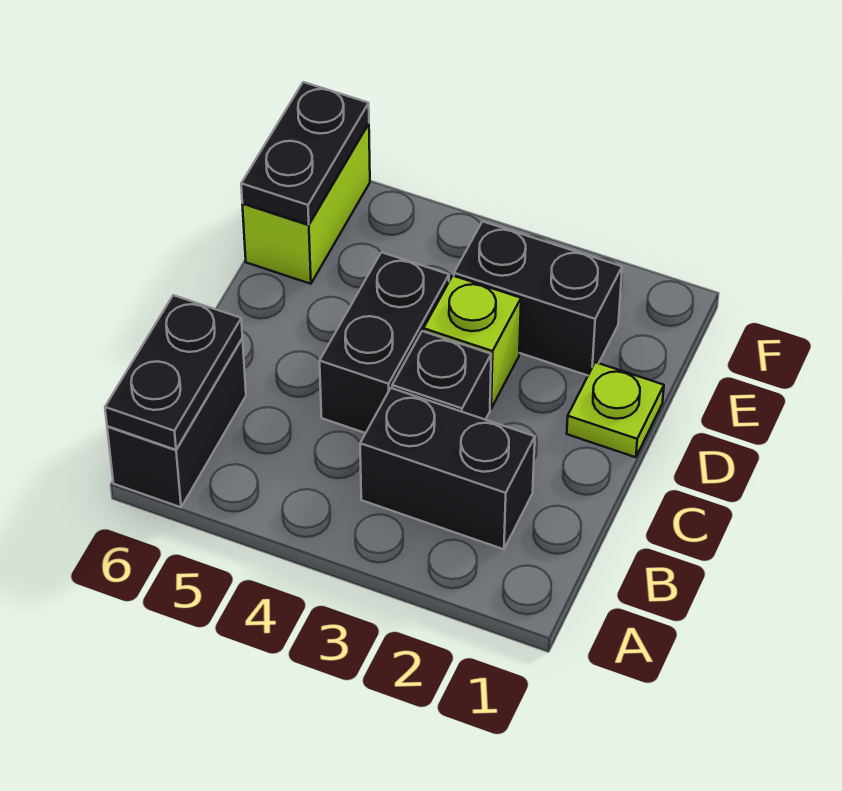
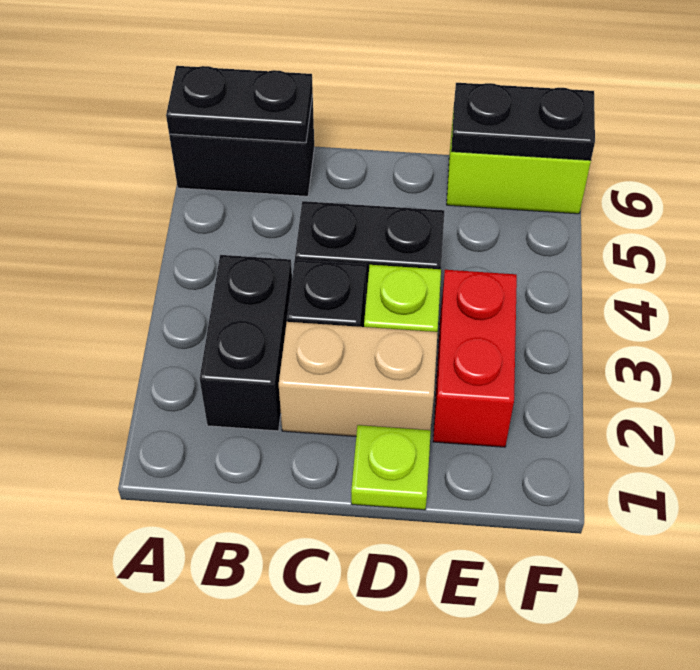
none -> tan brick C2:D2 level 1
black brick E2:E3 level 1 -> red brick E2:E3 level 1

